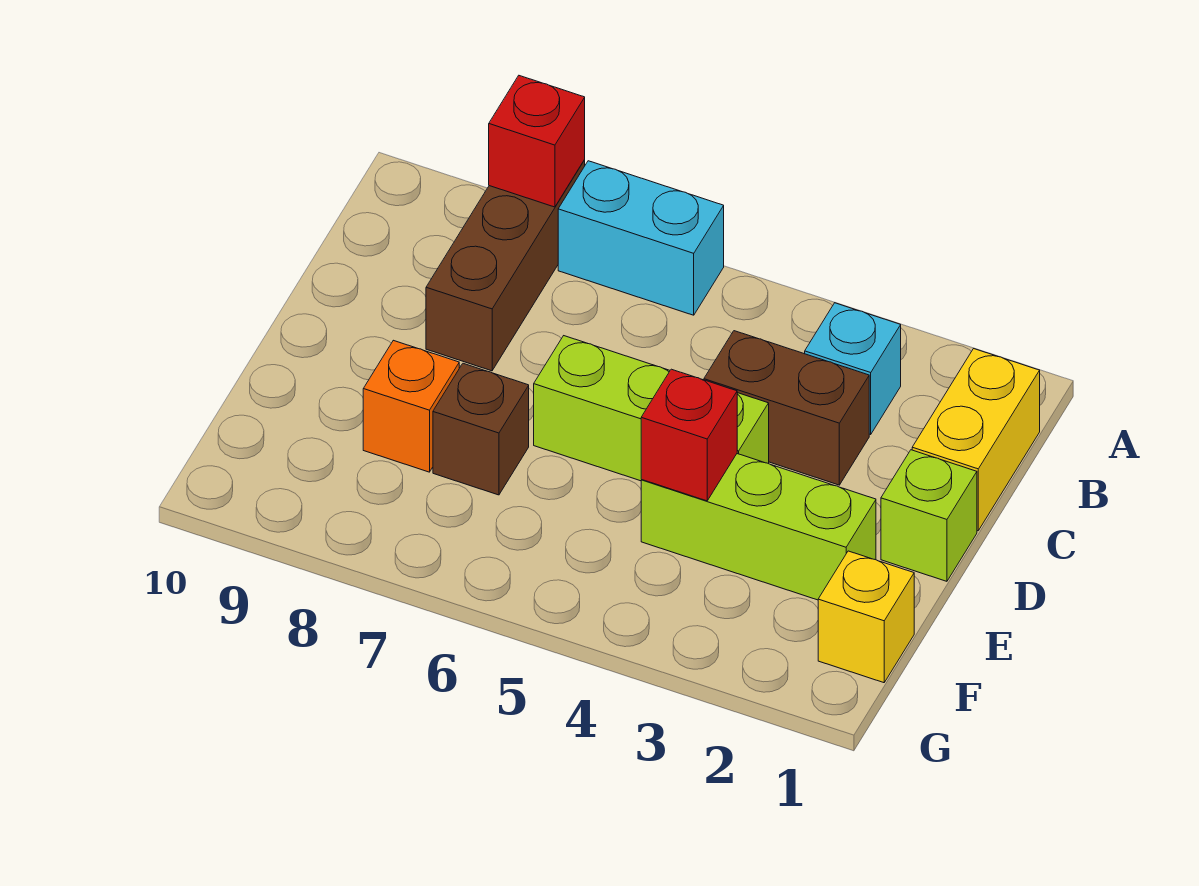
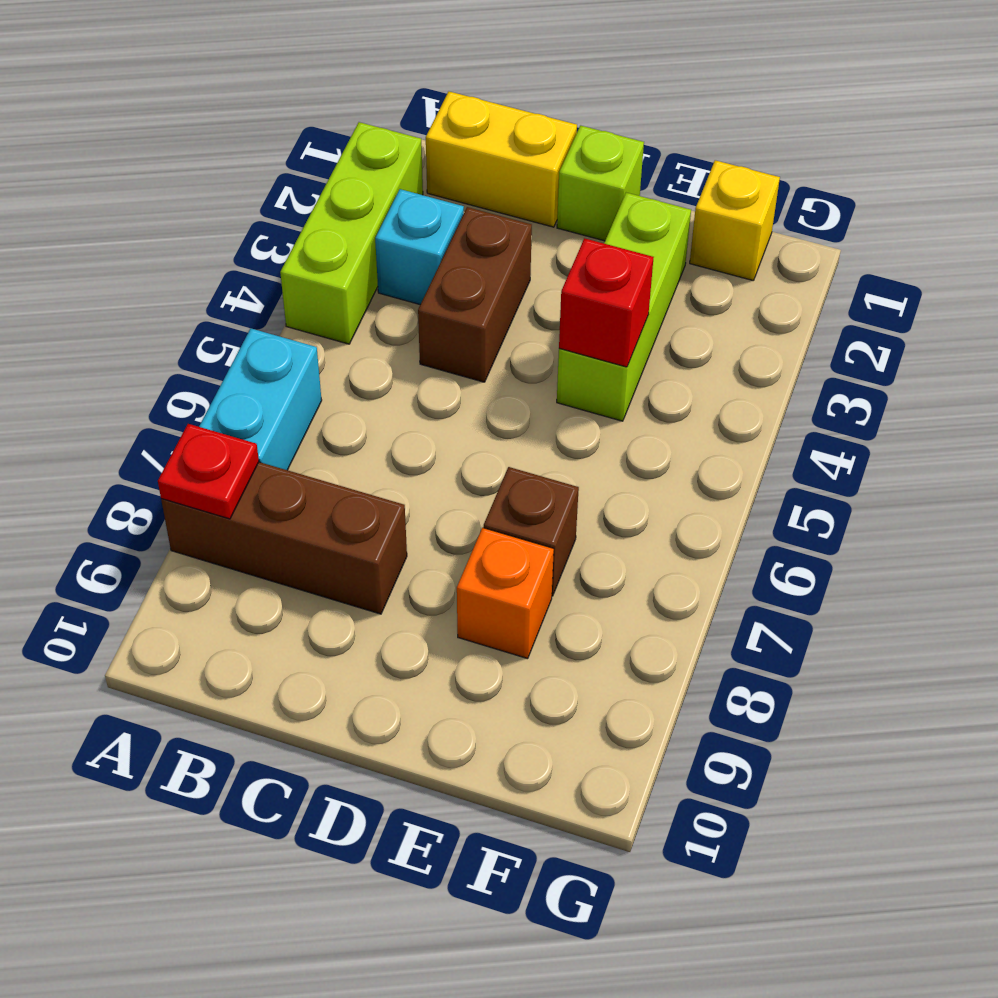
red brick A8 level 2 -> red plate A8 level 2
lime brick D4:D6 level 1 -> lime brick A2:A4 level 1

